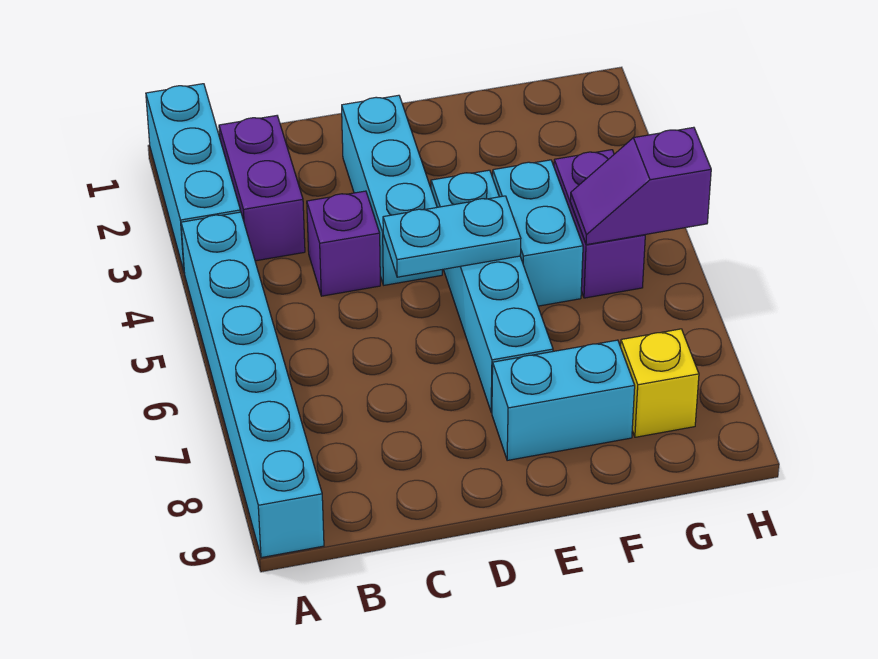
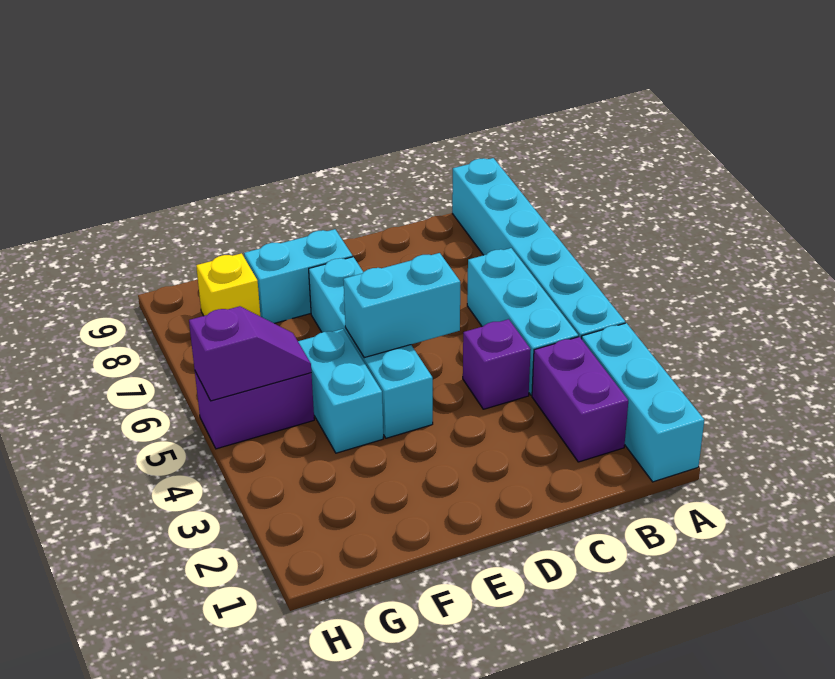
cyan brick D2:D4 level 1 -> cyan brick B4:B6 level 1
cyan plate D5:E5 level 2 -> cyan brick D5:E5 level 2
purple brick G4:G5 level 1 -> purple brick G5:H5 level 1

